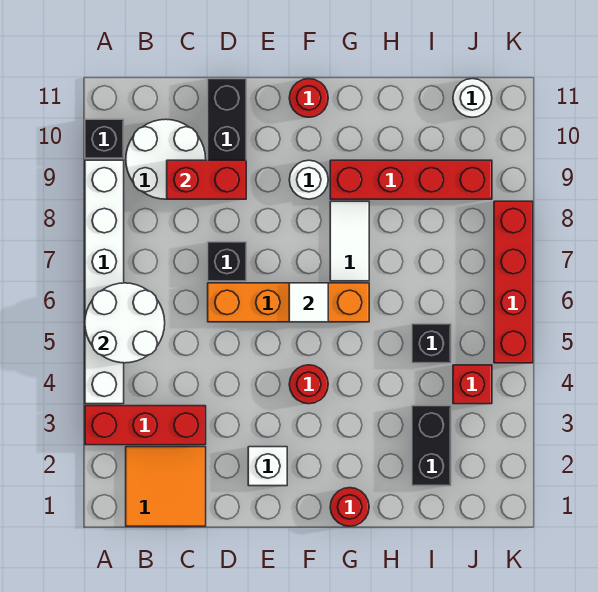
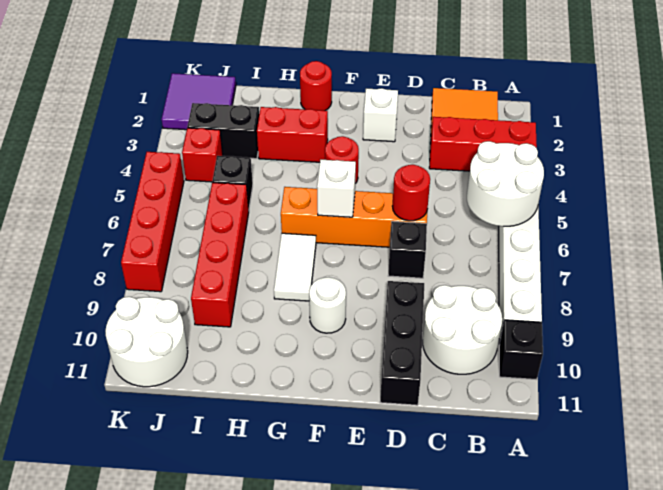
red brick C9:D9 level 2 -> red brick G3:H3 level 1
white tile F6 level 2 -> white brick F6 level 2
red round brick F11 level 1 -> red round brick D6 level 2
red brick G9:J9 level 1 -> red brick I6:I9 level 1
black brick I2:I3 level 1 -> black brick I3:J3 level 1
none -> purple tile J1:K2 level 1
white round brick J11 level 1 -> white round brick J10:K11 level 1

